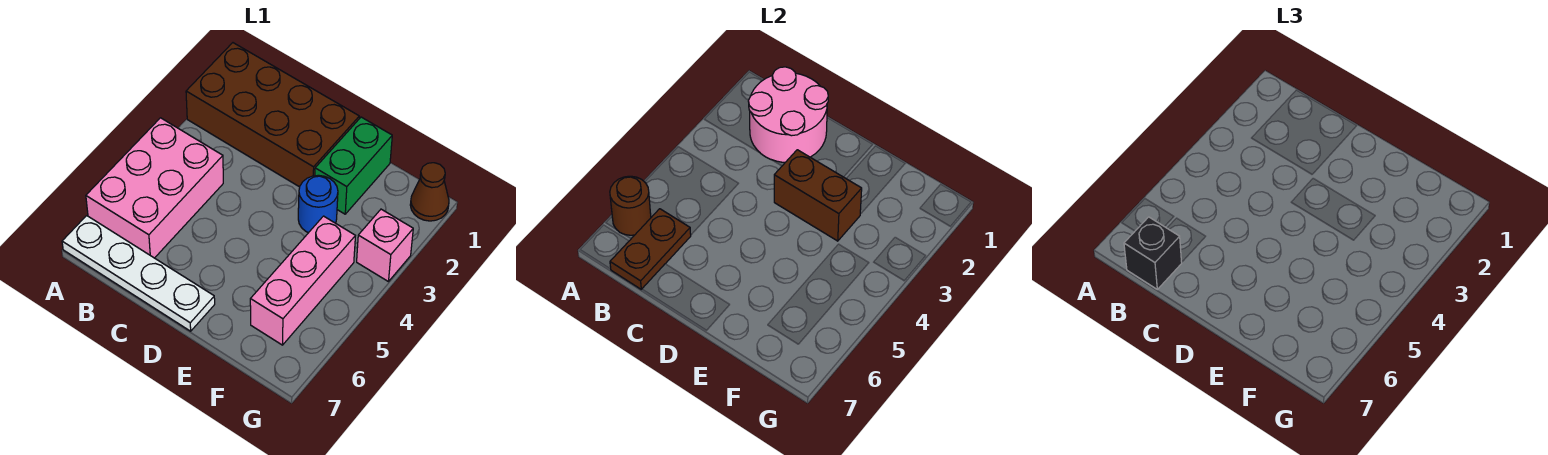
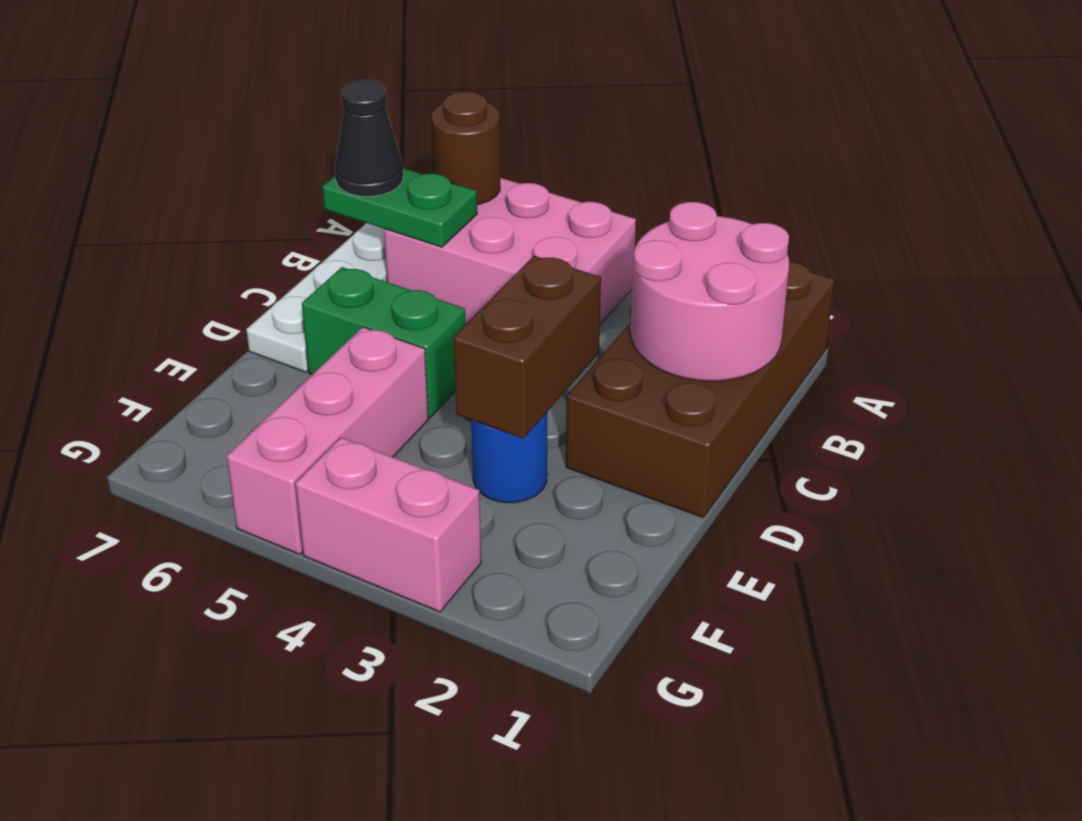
brown plate B6:B7 level 2 -> green plate B6:B7 level 2
black brick B7 level 3 -> black cone B7 level 3
green brick E1:E2 level 1 -> green brick D5:D6 level 1
pink brick F4:F6 level 1 -> pink brick E5:G5 level 1
brown cone G1 level 1 -> none
pink brick G3 level 1 -> pink brick G3:G4 level 1

